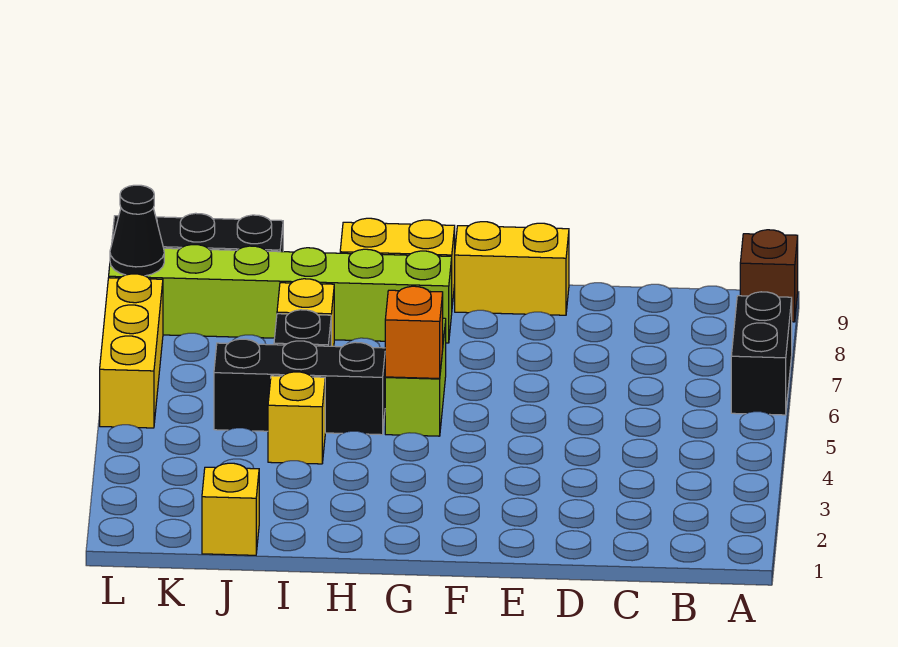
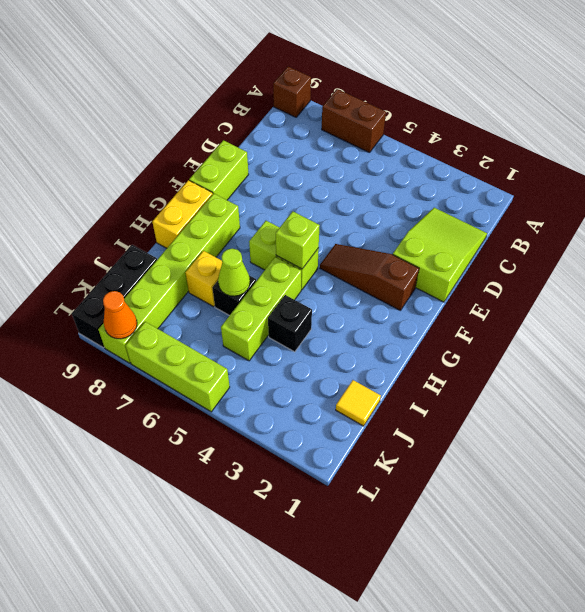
black brick A6:A7 level 1 -> brown brick A6:A7 level 1
none -> lime slope C1:E2 level 1 top E
yellow brick E9:F9 level 1 -> lime brick E9:F9 level 1
none -> brown slope F2:F4 level 1 top 2
orange brick G5 level 2 -> lime brick G5 level 2
black brick H5:J5 level 1 -> lime brick H5:J5 level 1
yellow brick I4 level 1 -> black brick I4 level 1
none -> lime cone I6 level 2
yellow brick J1 level 1 -> yellow tile J1 level 1
yellow brick L5:L7 level 1 -> lime brick L5:L7 level 1
black cone L8 level 2 -> orange cone L8 level 2

